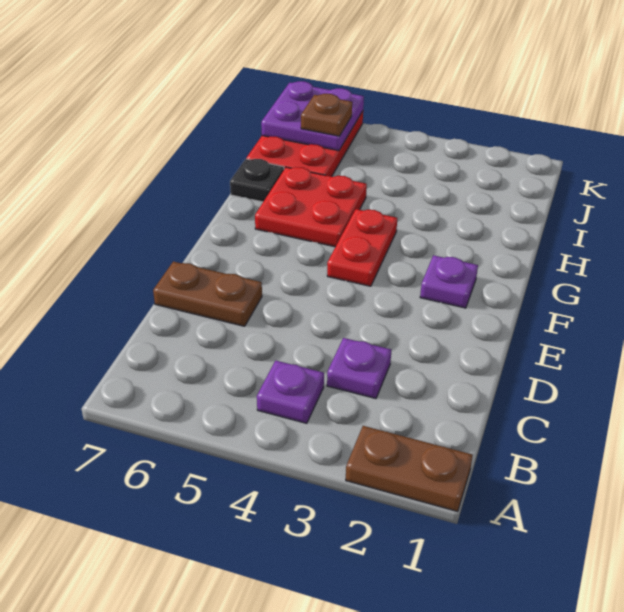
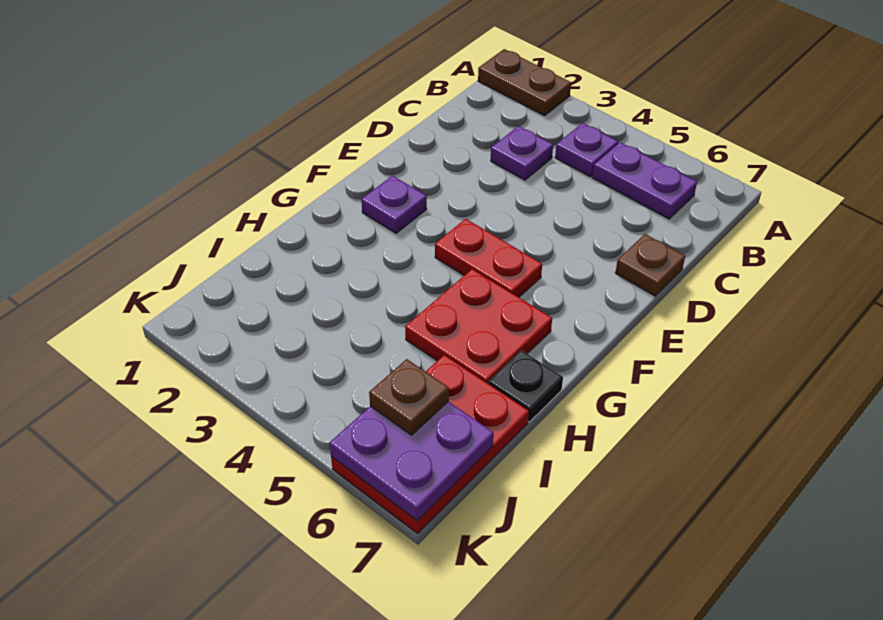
none -> purple plate B5:B6 level 1
brown plate D6:D7 level 1 -> brown plate D7 level 1
red plate F4:G4 level 1 -> red plate F4:F5 level 1

